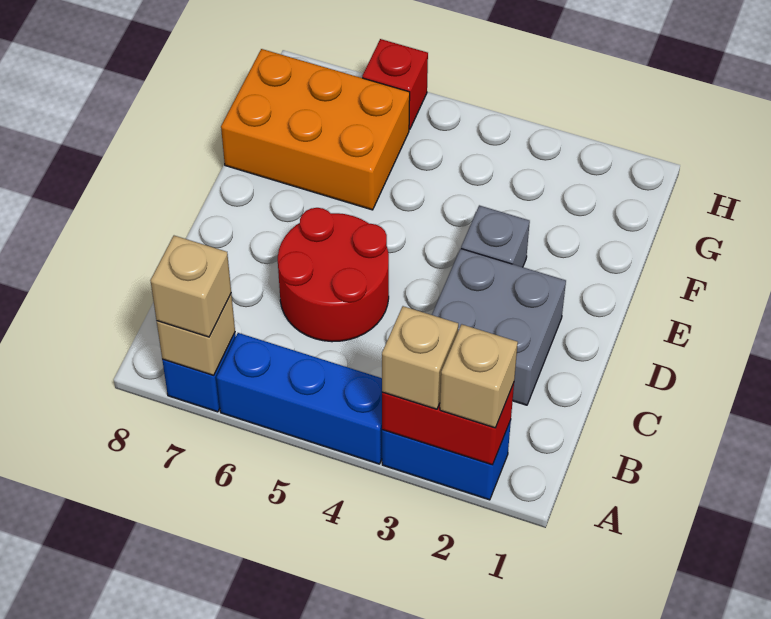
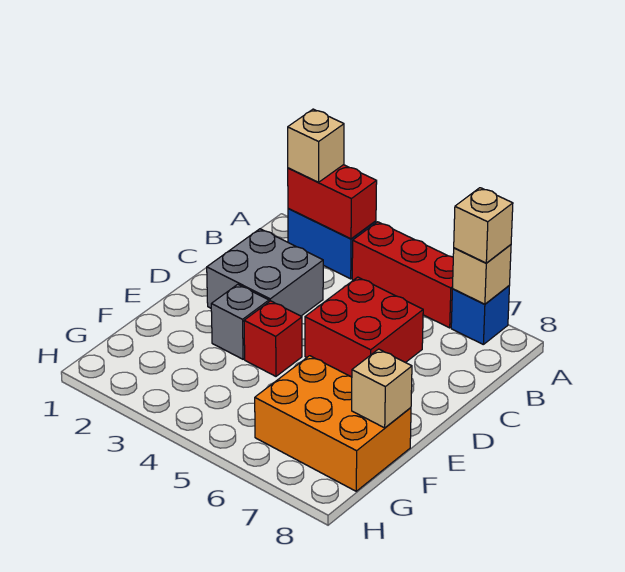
tan brick A3 level 3 -> tan brick F8 level 2
blue brick A4:A6 level 1 -> red brick A4:A6 level 1
red round brick C5:D6 level 1 -> red brick C5:D6 level 1
red brick H6 level 1 -> red brick E4 level 1

